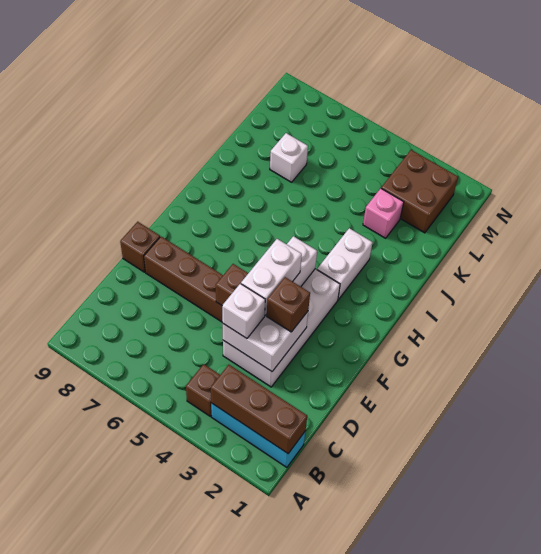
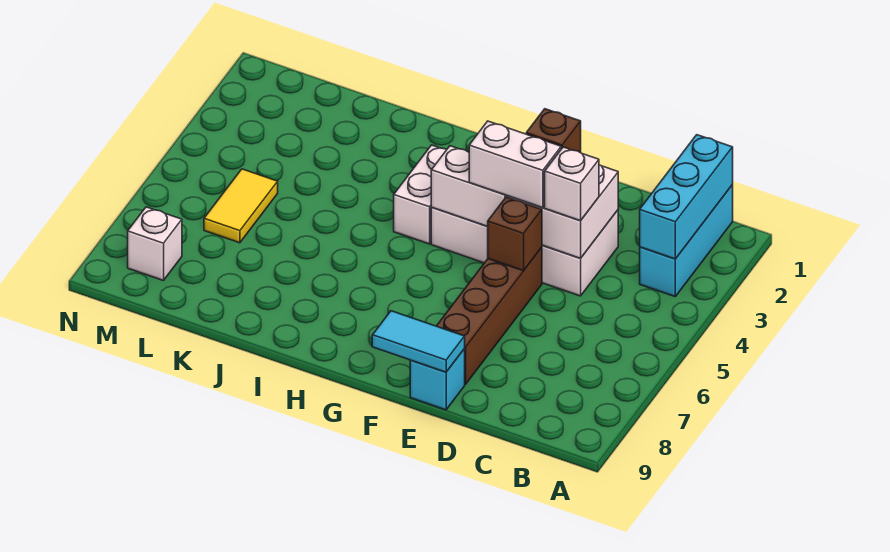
brown brick B1:B3 level 2 -> cyan brick B1:B3 level 2
brown brick B4 level 1 -> none
brown brick E9 level 1 -> cyan brick E9 level 1
none -> cyan tile E9:F9 level 2
white brick H3:I3 level 1 -> white brick H3:H4 level 1
pink brick K3 level 1 -> none
white brick K7 level 1 -> white brick M8 level 1
brown brick L2:M3 level 1 -> none
none -> yellow tile L5:L6 level 1

